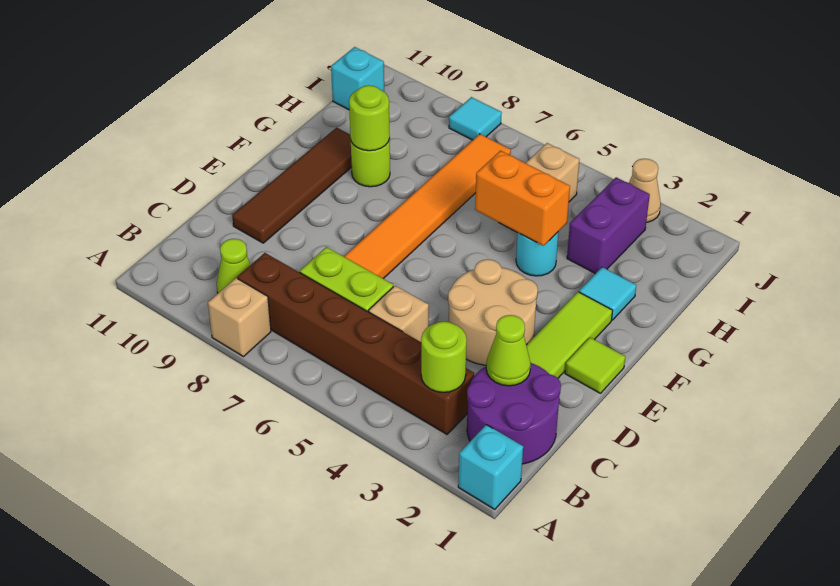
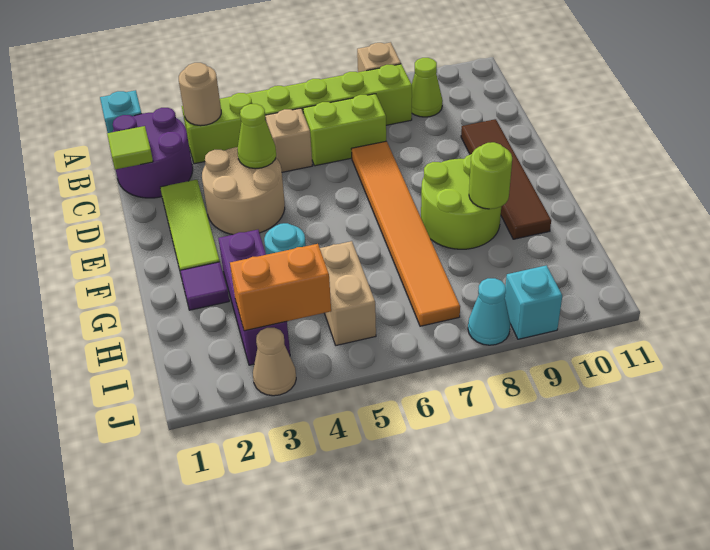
brown brick B3:B8 level 1 -> lime brick B3:B8 level 1
lime round brick B3 level 2 -> tan round brick B3 level 2
lime cone C2 level 2 -> lime cone D4 level 2
lime tile E1 level 1 -> lime tile C1 level 2
cyan tile G2 level 1 -> purple tile G2 level 1
orange brick G4:G5 level 2 -> orange brick I3:I4 level 2
lime round brick G9 level 1 -> lime round brick F8:G9 level 1
purple brick H3:I3 level 1 -> purple brick G3:I3 level 1
cyan brick I11 level 1 -> cyan brick J9 level 1
cyan tile J8 level 1 -> cyan cone J8 level 1

